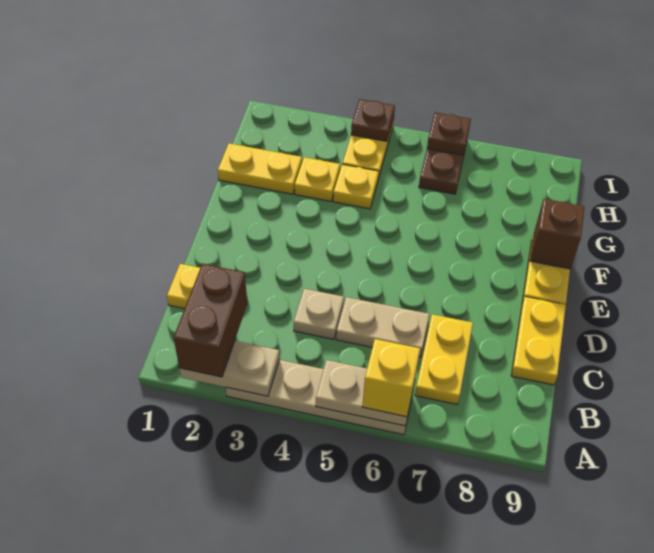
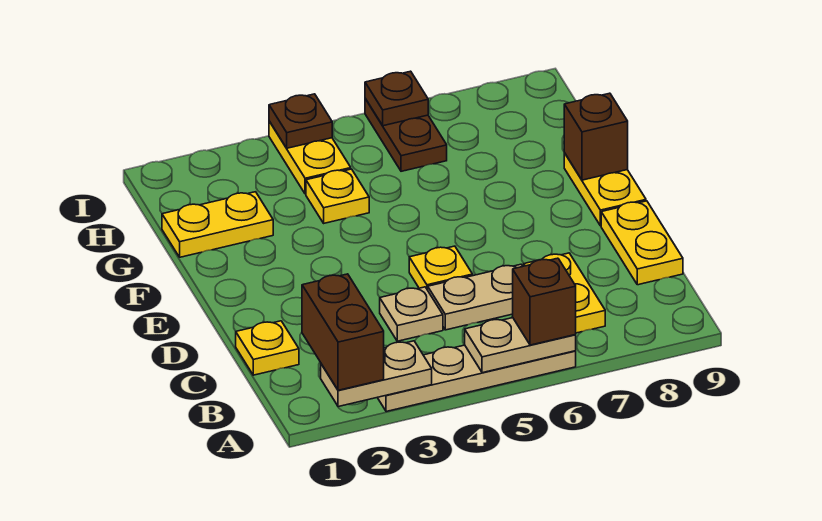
yellow brick A6 level 3 -> brown brick A6 level 3
yellow plate G3 level 1 -> yellow plate D5 level 1

